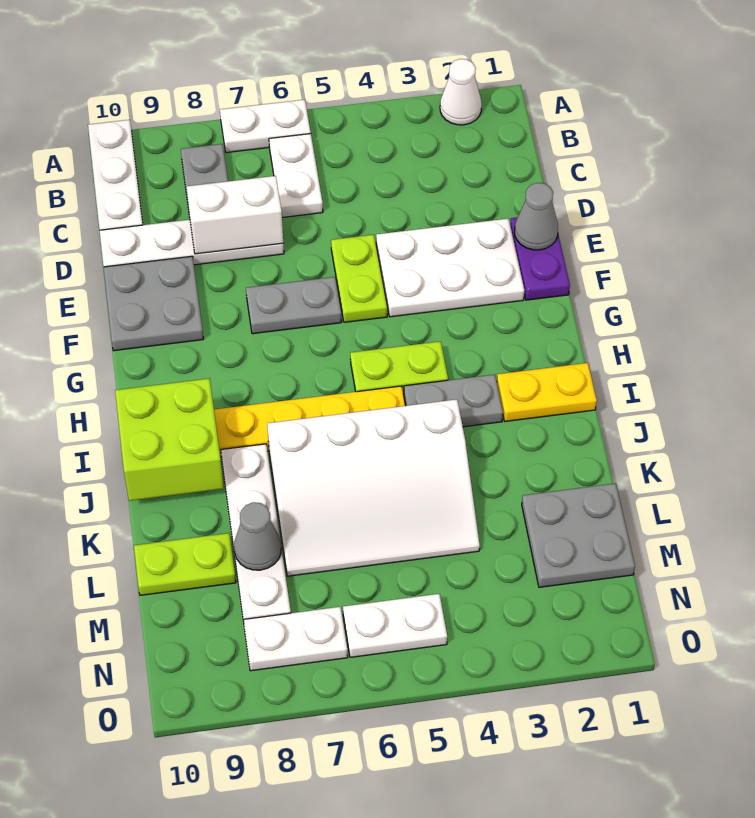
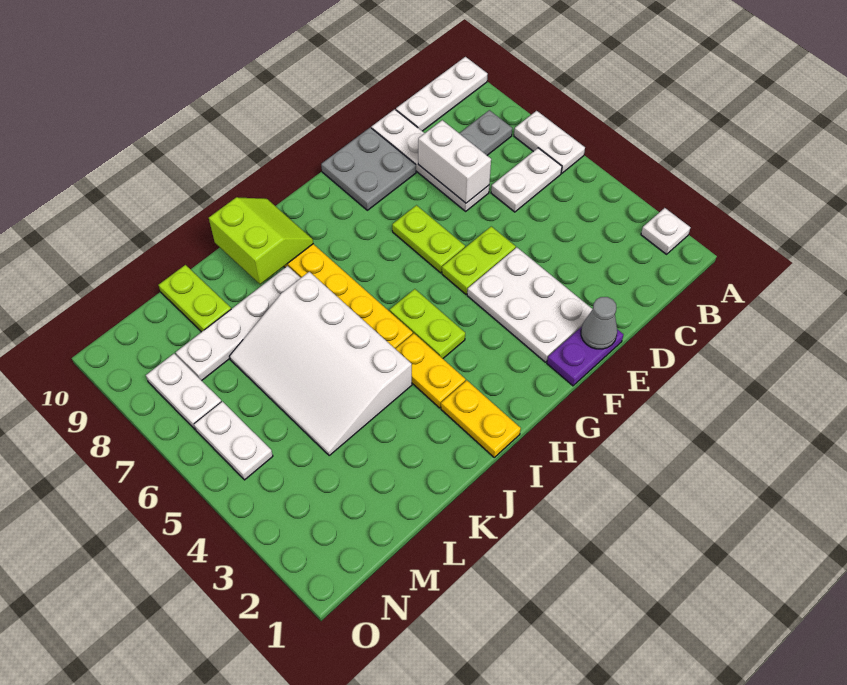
white cone A2 level 1 -> white plate A2 level 1
grey plate F6:F7 level 1 -> lime plate F6:F7 level 1
grey plate I3:I4 level 1 -> yellow plate I3:I4 level 1
lime brick I9:J10 level 2 -> lime slope I9:J10 level 2 top J
grey plate L1:M2 level 1 -> none
grey cone L8 level 2 -> none

